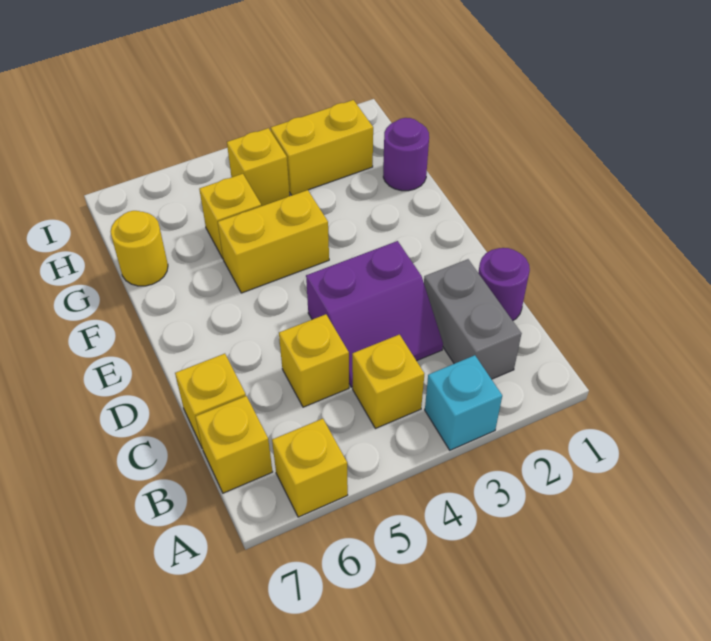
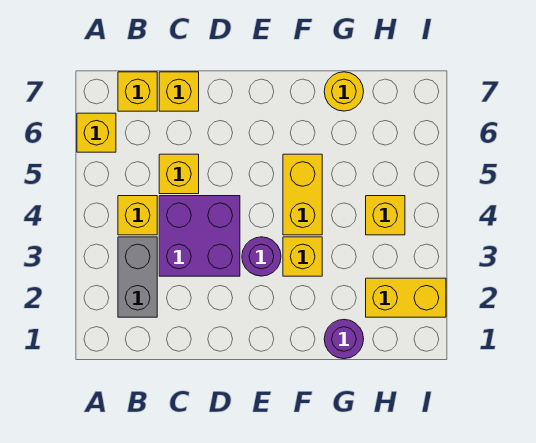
cyan brick A3 level 1 -> none
grey brick B2:C2 level 1 -> grey brick B2:B3 level 1
purple round brick C1 level 1 -> purple round brick E3 level 1
purple slope C3:D4 level 1 top D -> purple brick C3:D4 level 1
yellow brick G5 level 1 -> yellow brick F3 level 1
yellow brick H2:H3 level 1 -> yellow brick H2:I2 level 1

